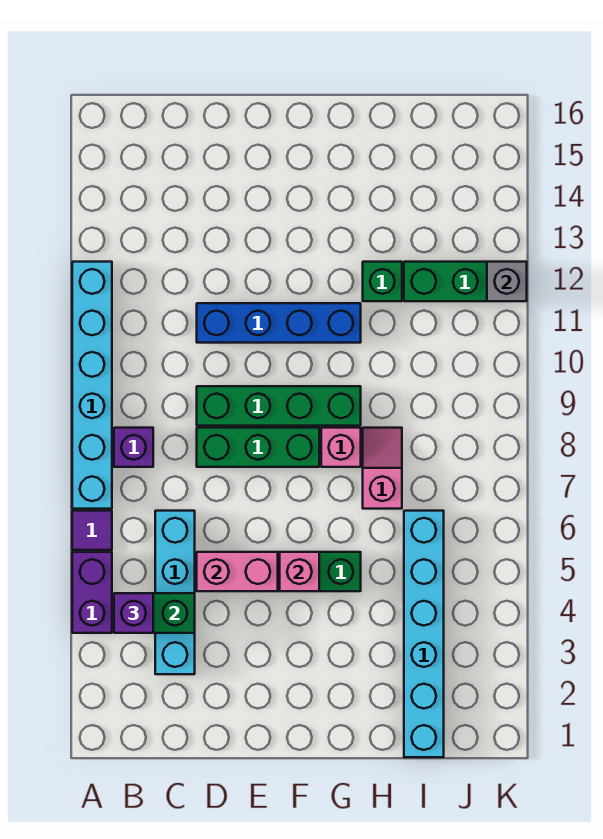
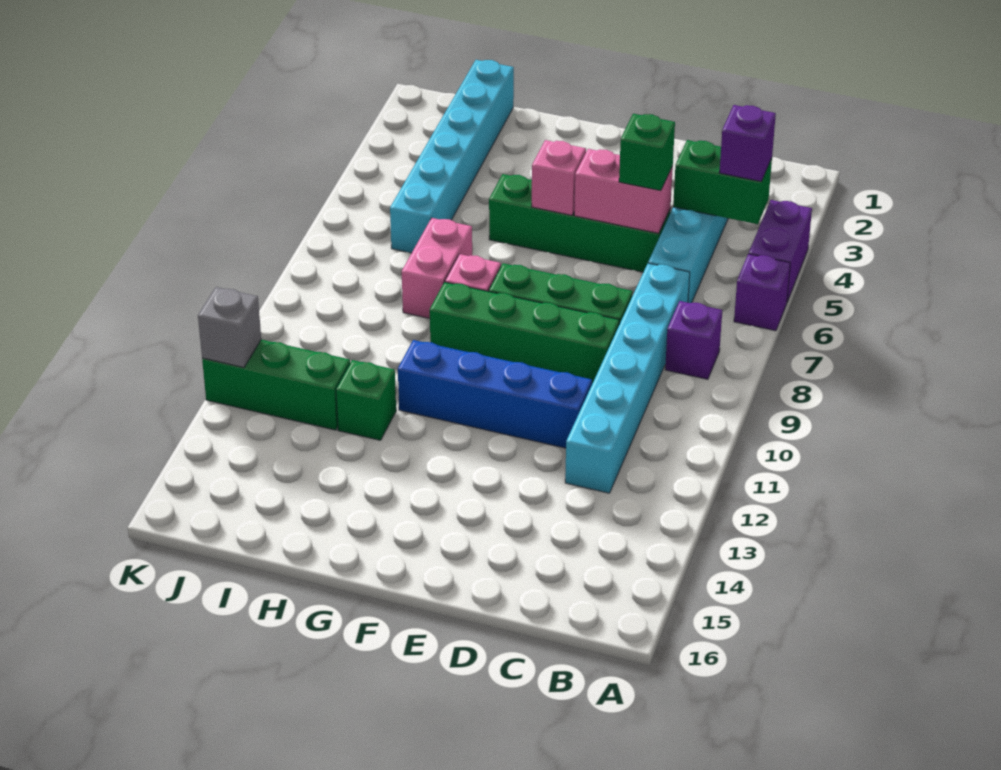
purple tile A6 level 1 -> purple brick A6 level 1
cyan brick A7:A12 level 1 -> cyan brick C7:C12 level 1
none -> green brick D5 level 3
pink slope H7:H8 level 1 top 7 -> pink brick H7:H8 level 1

